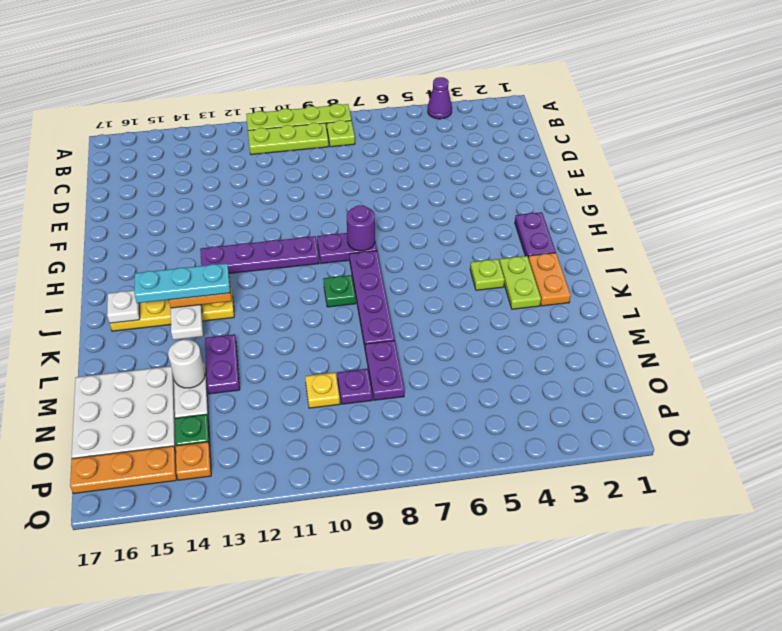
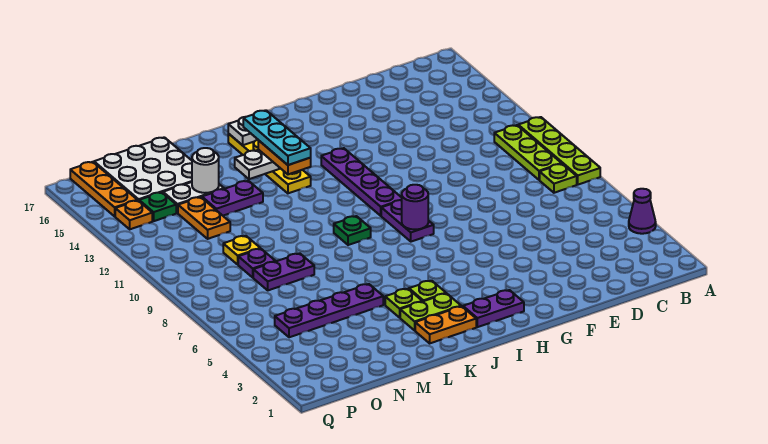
purple plate I8:L8 level 1 -> purple plate L5:O5 level 1
none -> lime plate K4 level 1
none -> orange plate N12:N13 level 1

